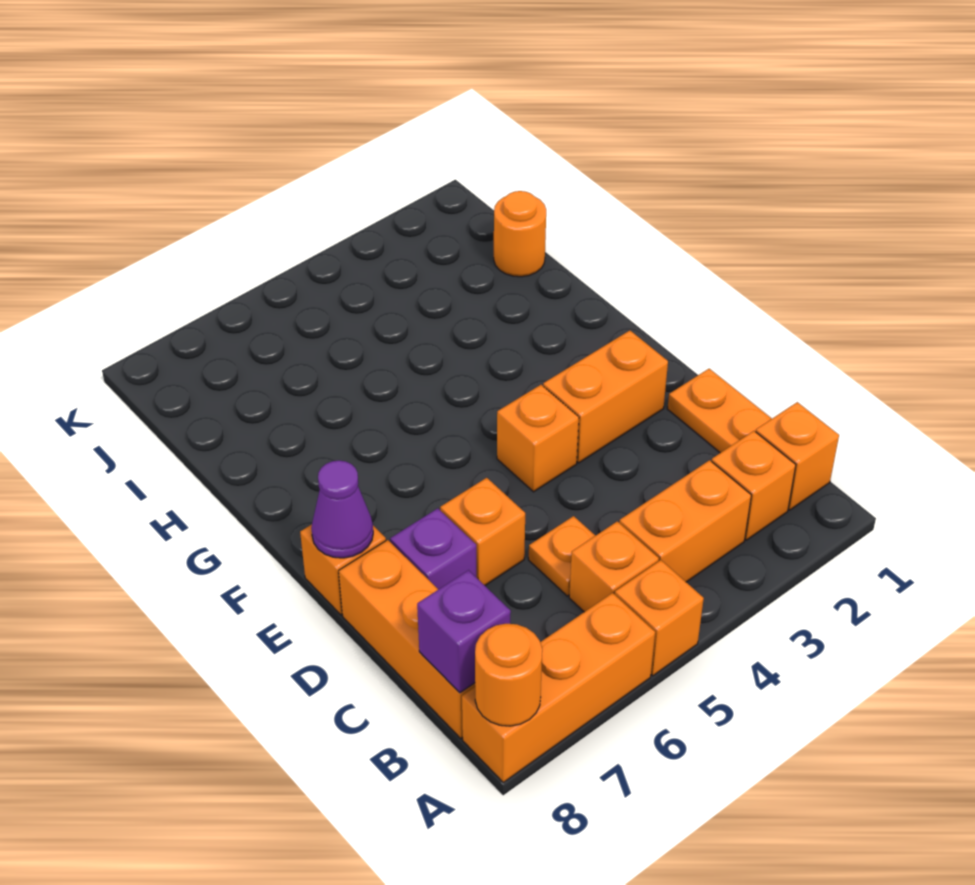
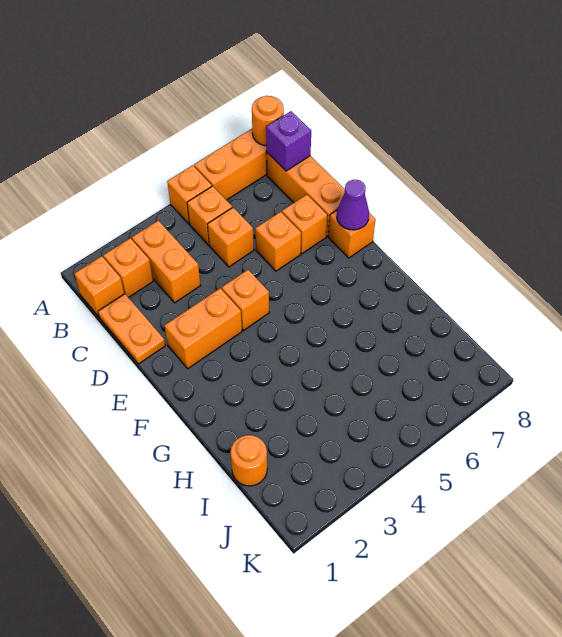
orange brick B3:B4 level 1 -> orange brick B3:C3 level 1
orange plate C5 level 1 -> orange brick C5 level 1
purple brick D7 level 1 -> orange brick D7 level 1

